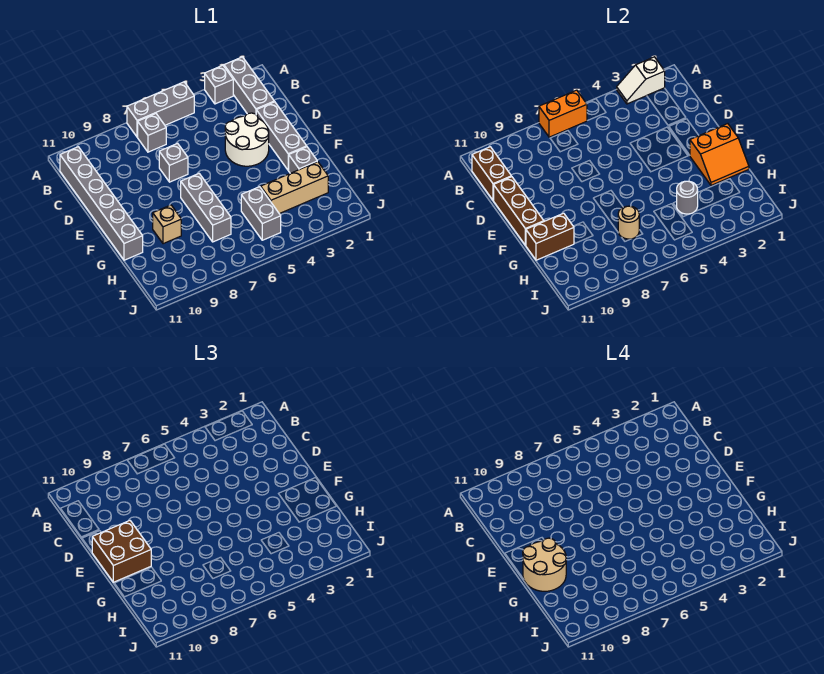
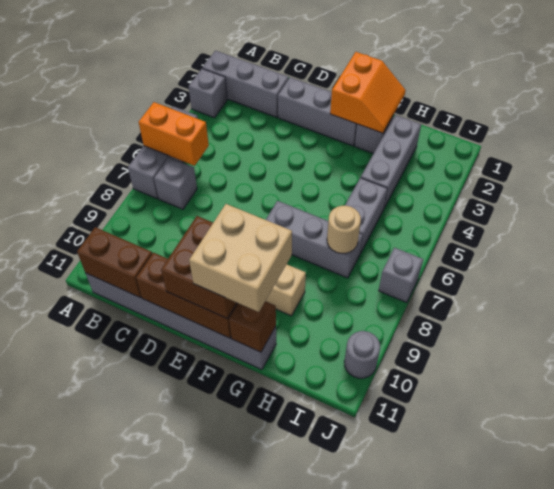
white slope A2:A3 level 2 top 2 -> none
orange brick A6:A7 level 2 -> orange brick A6:B6 level 2
white round brick D3:E4 level 1 -> none
grey brick D7 level 1 -> grey brick J7 level 1
tan round brick F10:G11 level 4 -> tan brick F10:G11 level 4
brown brick G10:G11 level 2 -> brown brick G11 level 2
tan brick H2:H4 level 1 -> grey brick H2:H4 level 1
grey round brick H4 level 2 -> grey round brick J10 level 1
grey brick H5:I5 level 1 -> grey brick H5:H6 level 1

